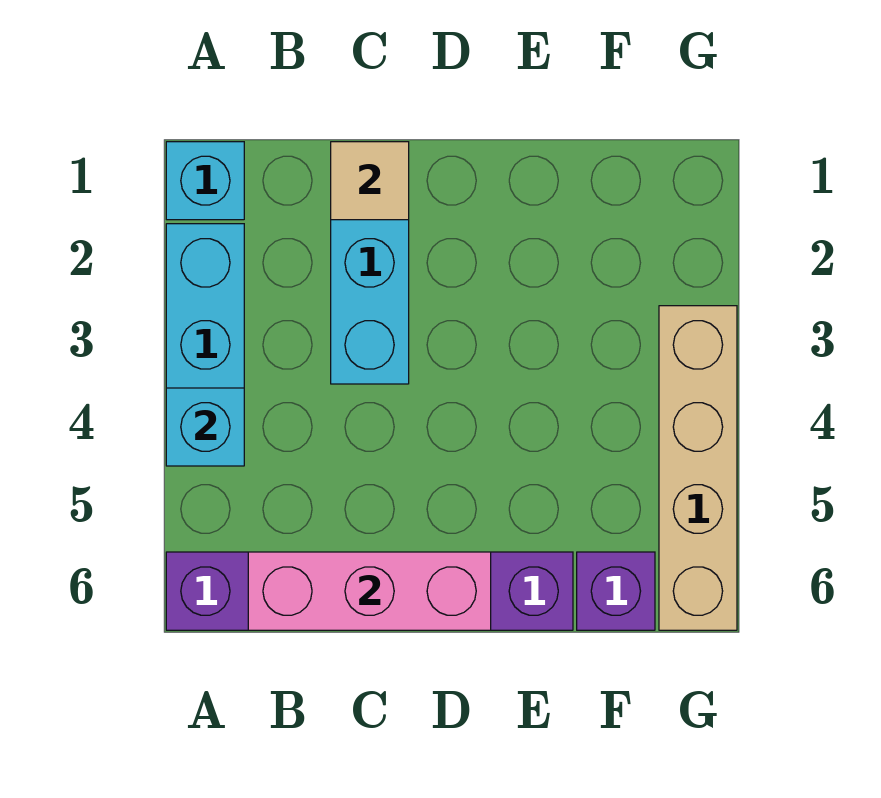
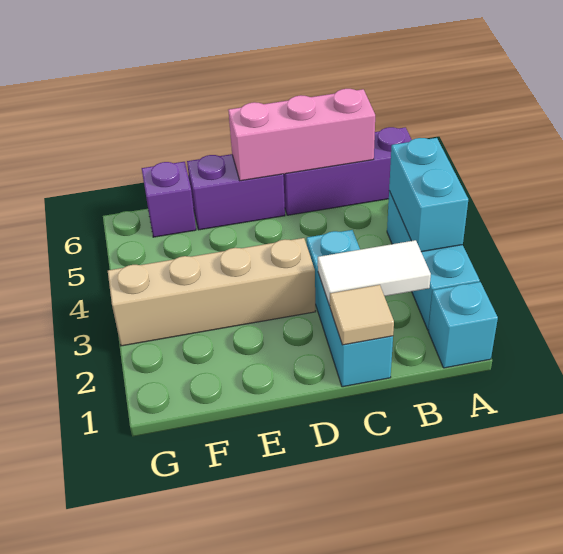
cyan brick A4 level 2 -> cyan brick A3:A4 level 2
none -> white tile B2:C2 level 2
tan brick G3:G6 level 1 -> tan brick D3:G3 level 1

